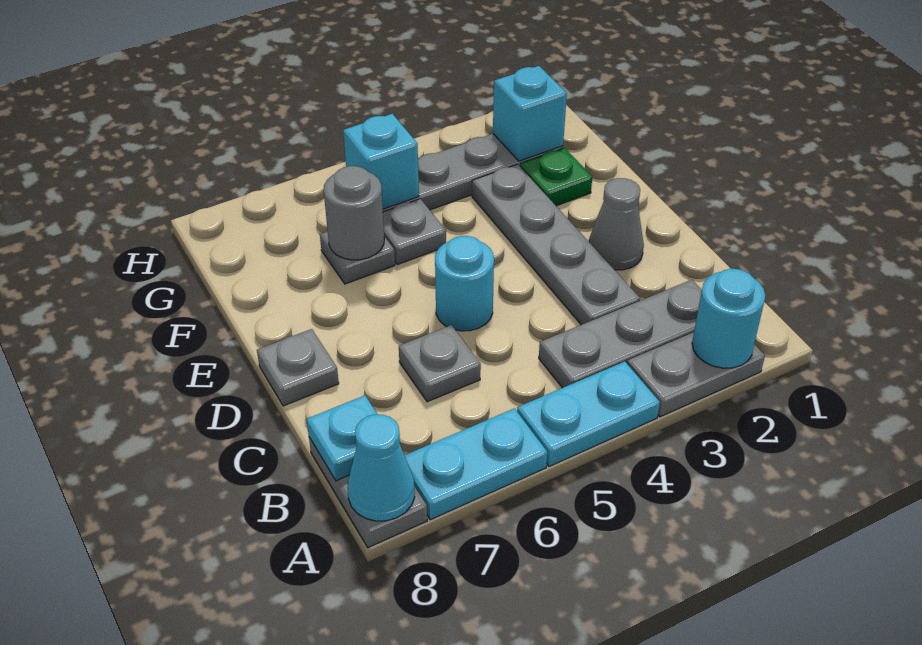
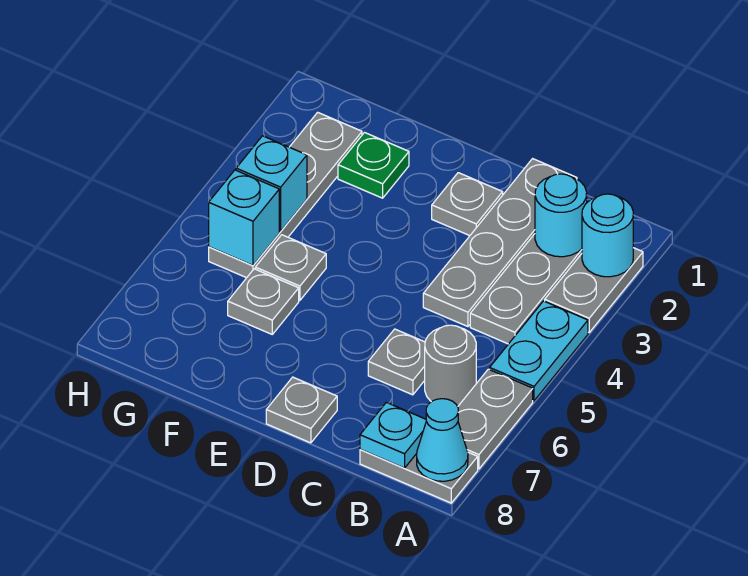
cyan plate A6:A7 level 1 -> grey plate A6:A7 level 1
grey plate C3:F3 level 1 -> grey plate C1:C4 level 1
grey cone D2 level 1 -> grey plate D2 level 1
cyan round brick D5 level 1 -> cyan round brick B2 level 2
grey round brick F6 level 2 -> grey round brick B6 level 1
cyan brick G2 level 2 -> cyan brick G4 level 2

